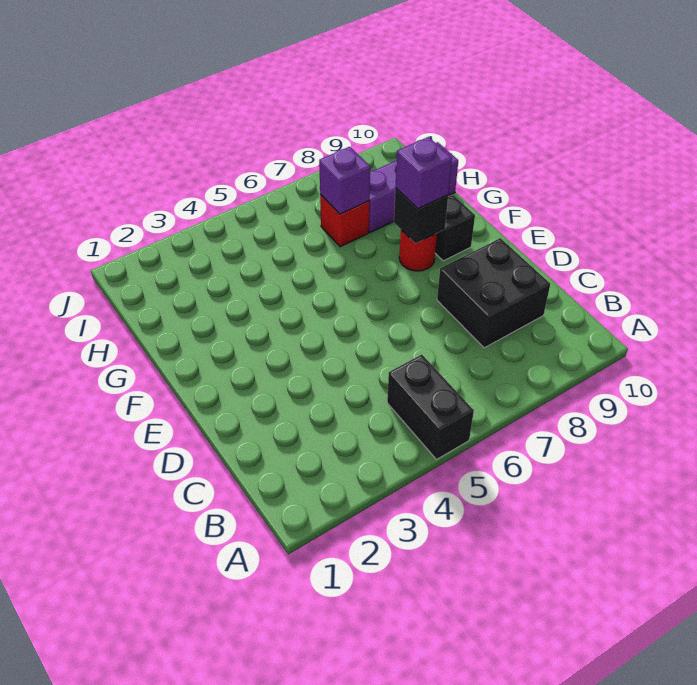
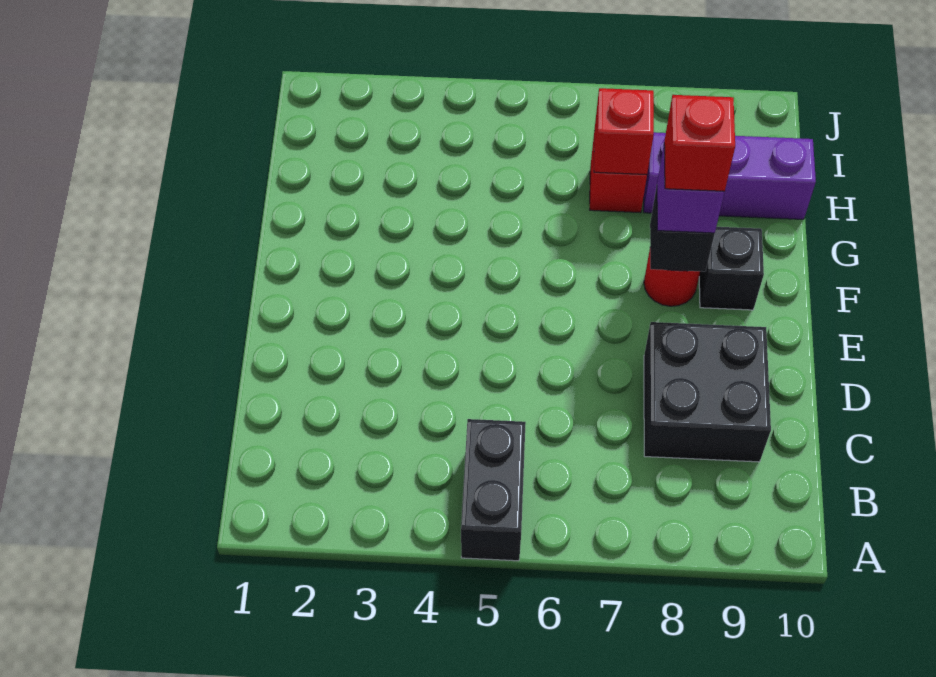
none -> red brick F8 level 4
purple brick H7 level 2 -> red brick H7 level 2

